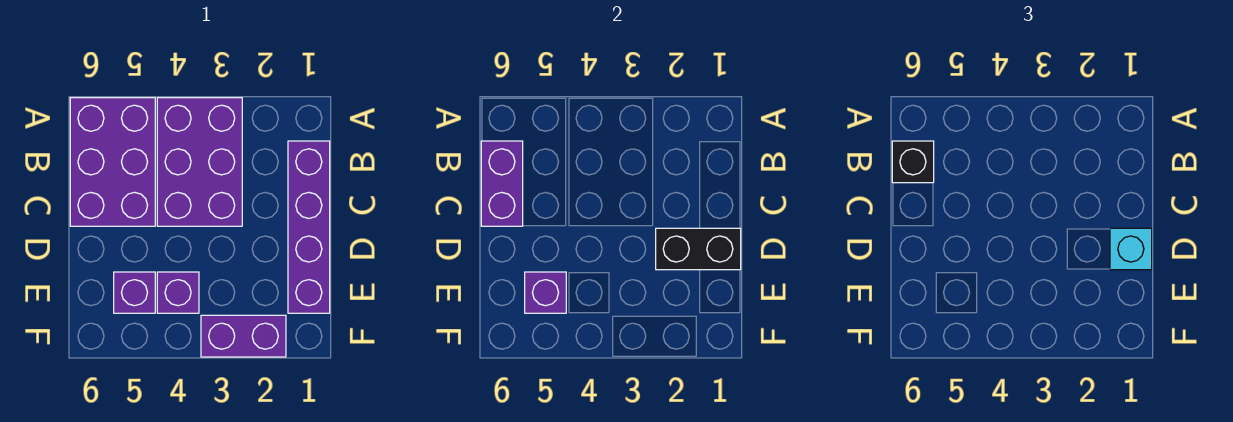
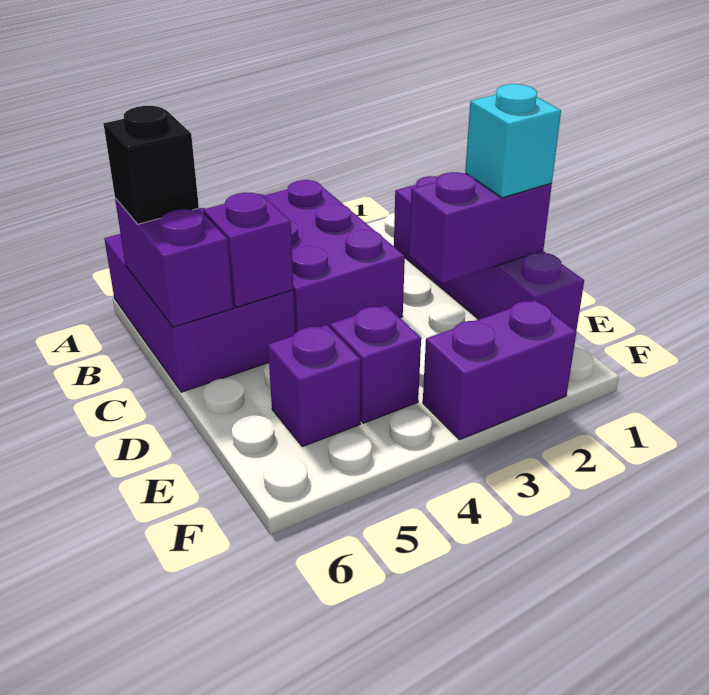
black brick D1:D2 level 2 -> purple brick D1:D2 level 2
purple brick E5 level 2 -> purple brick C5 level 2

